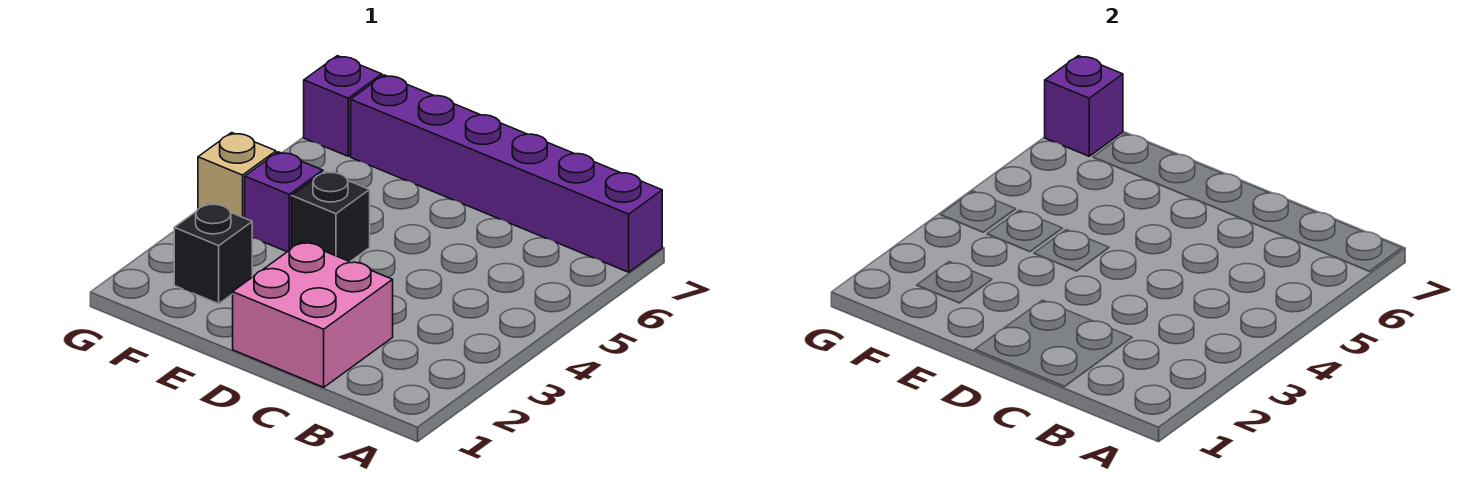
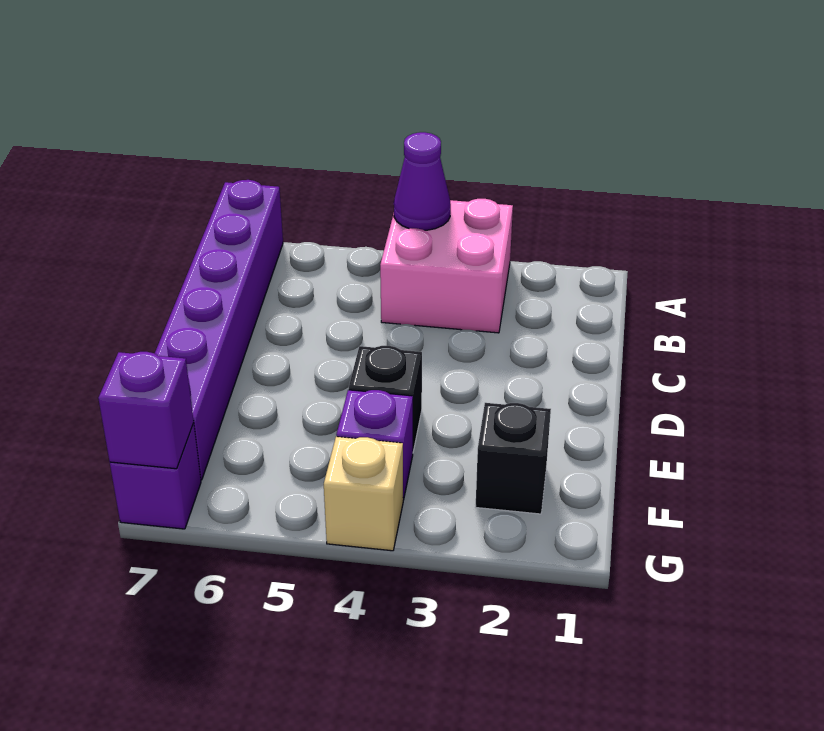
none -> purple cone A4 level 2
pink brick C1:D2 level 1 -> pink brick A3:B4 level 1

